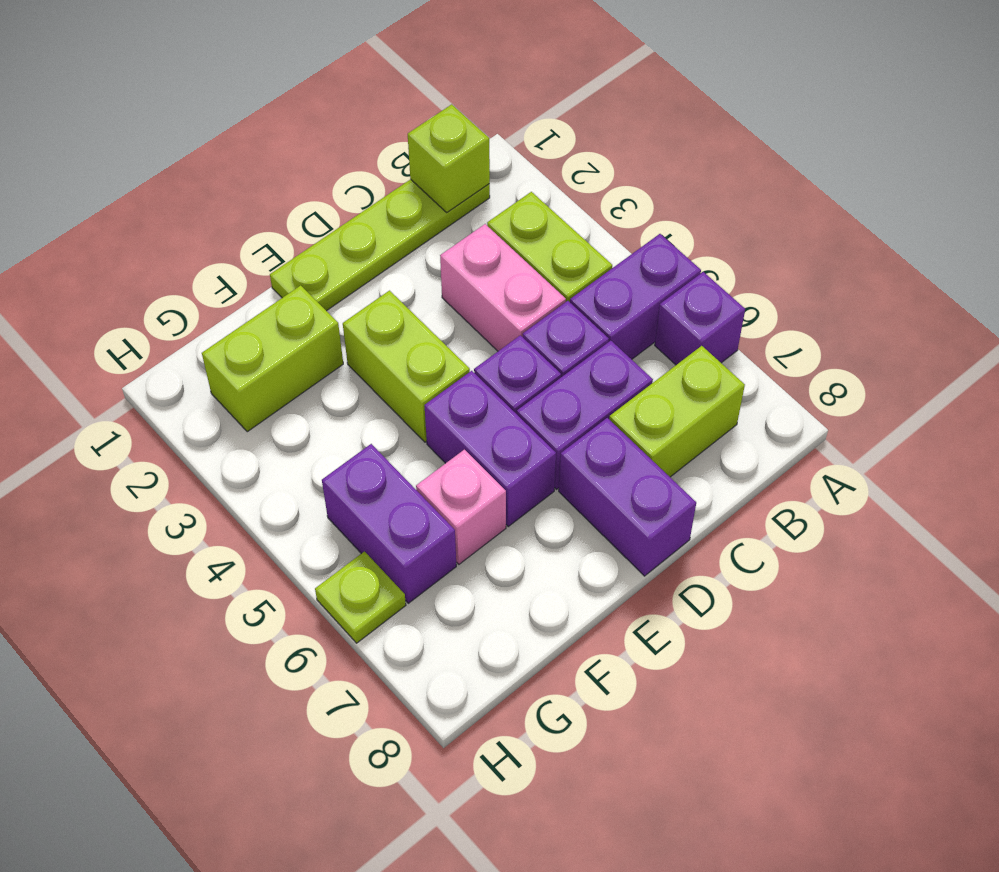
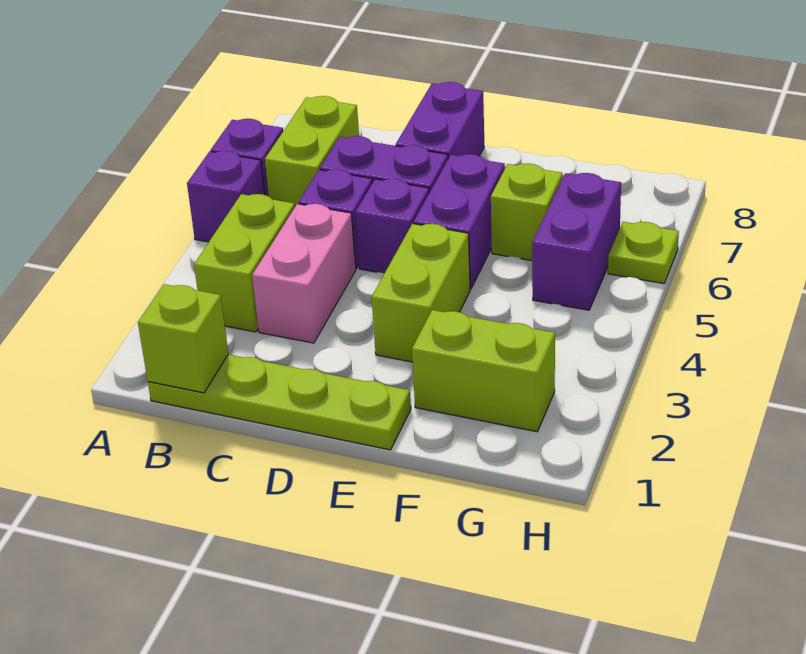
purple brick A5:B5 level 1 -> purple brick A5 level 1
lime brick B7:C7 level 1 -> lime brick B6:B7 level 1
pink brick F6 level 1 -> lime brick F6 level 1

